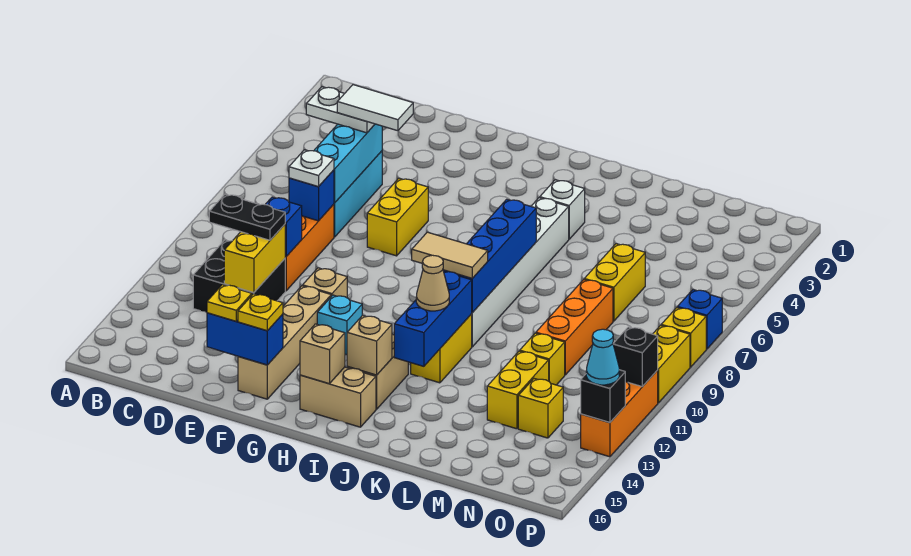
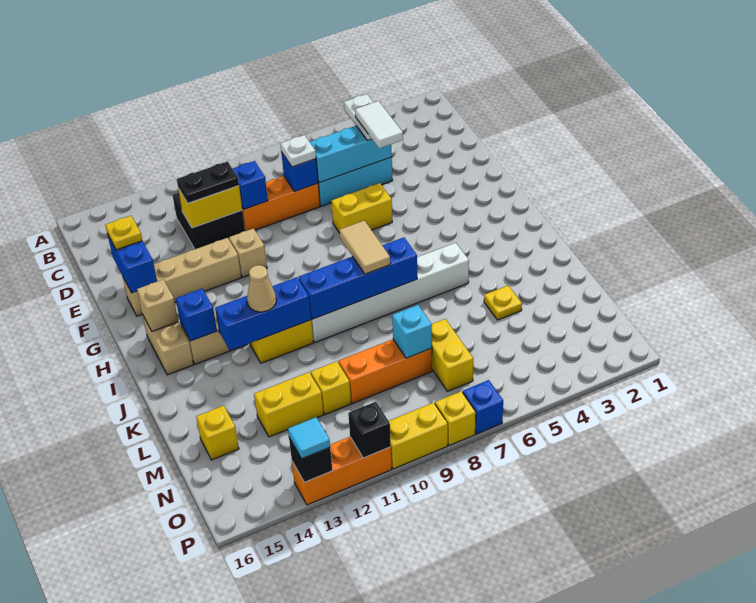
black plate C11:D11 level 3 -> black plate D11:D12 level 3
yellow plate F15 level 3 -> yellow plate L4 level 1
cyan brick G12 level 1 -> cyan brick M8 level 2
tan tile I10:J10 level 3 -> tan tile I8:J8 level 3
tan brick I14 level 2 -> blue brick I14 level 2
white brick J4 level 1 -> none
yellow brick M6:M7 level 1 -> yellow brick M7:N7 level 1
yellow brick N13 level 1 -> yellow brick M15 level 1
cyan cone P13 level 3 -> cyan tile P13 level 3

